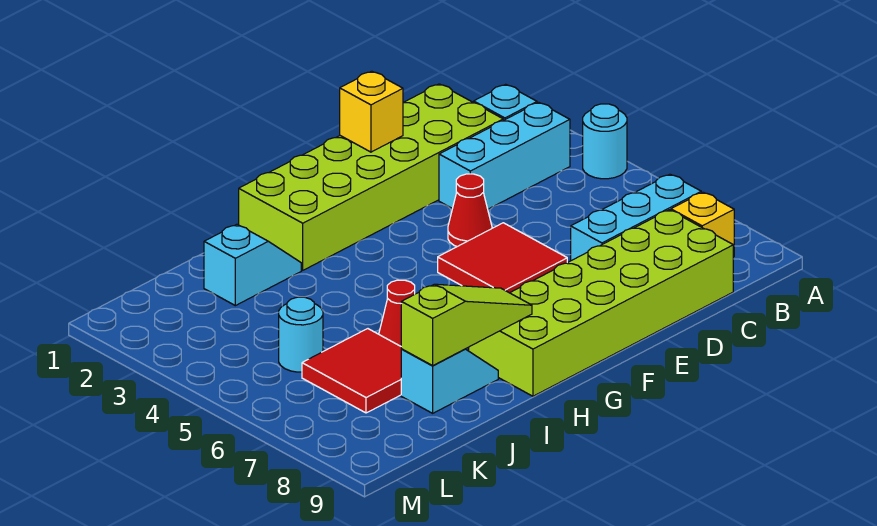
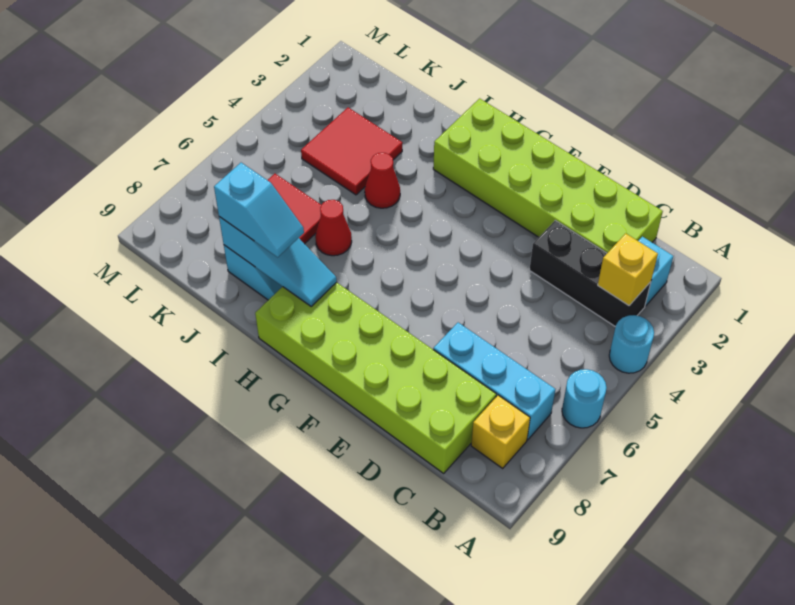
cyan brick B3:D3 level 1 -> black brick B3:D3 level 1
yellow brick E1 level 2 -> yellow brick B3 level 2
red cone E4 level 1 -> red cone I4 level 1
red tile E5:F6 level 1 -> red tile J3:K4 level 1
lime slope H8:J8 level 2 top J -> cyan slope H8:J8 level 2 top J
cyan slope I2:J2 level 1 top J -> cyan slope I8:J8 level 3 top J
cyan round brick K5 level 1 -> cyan round brick A6 level 1

